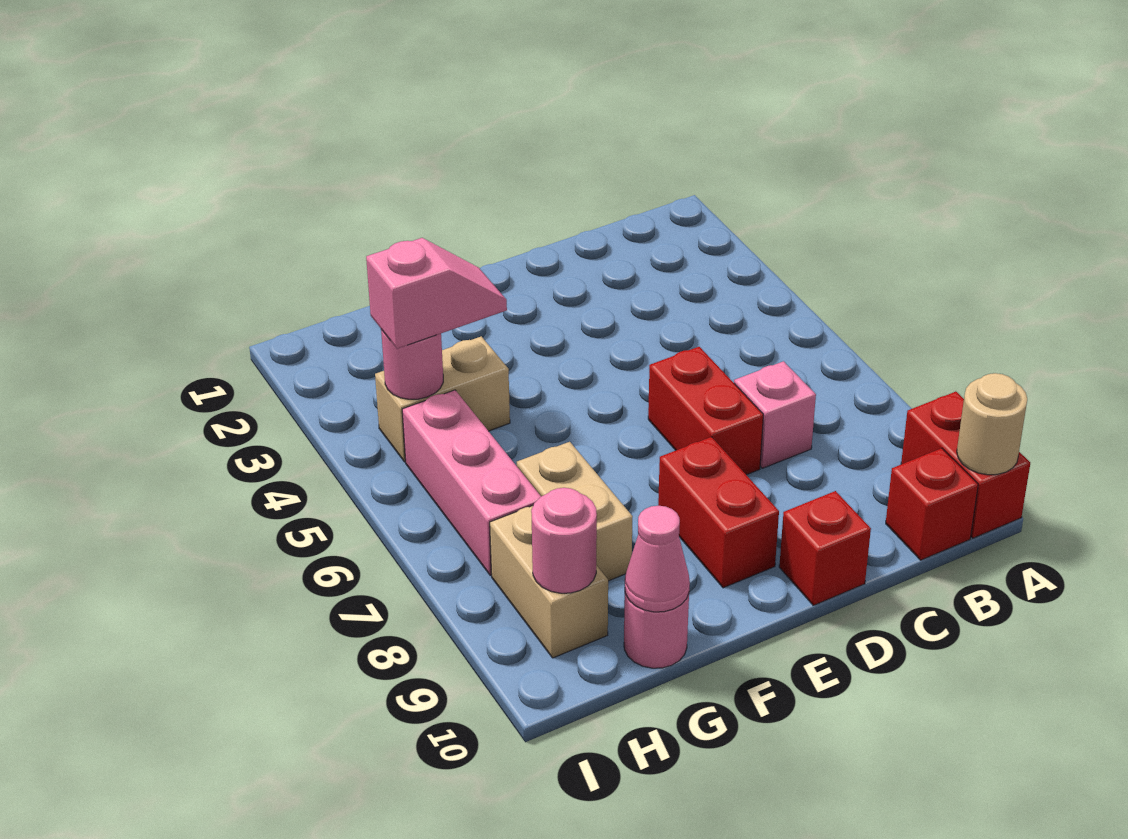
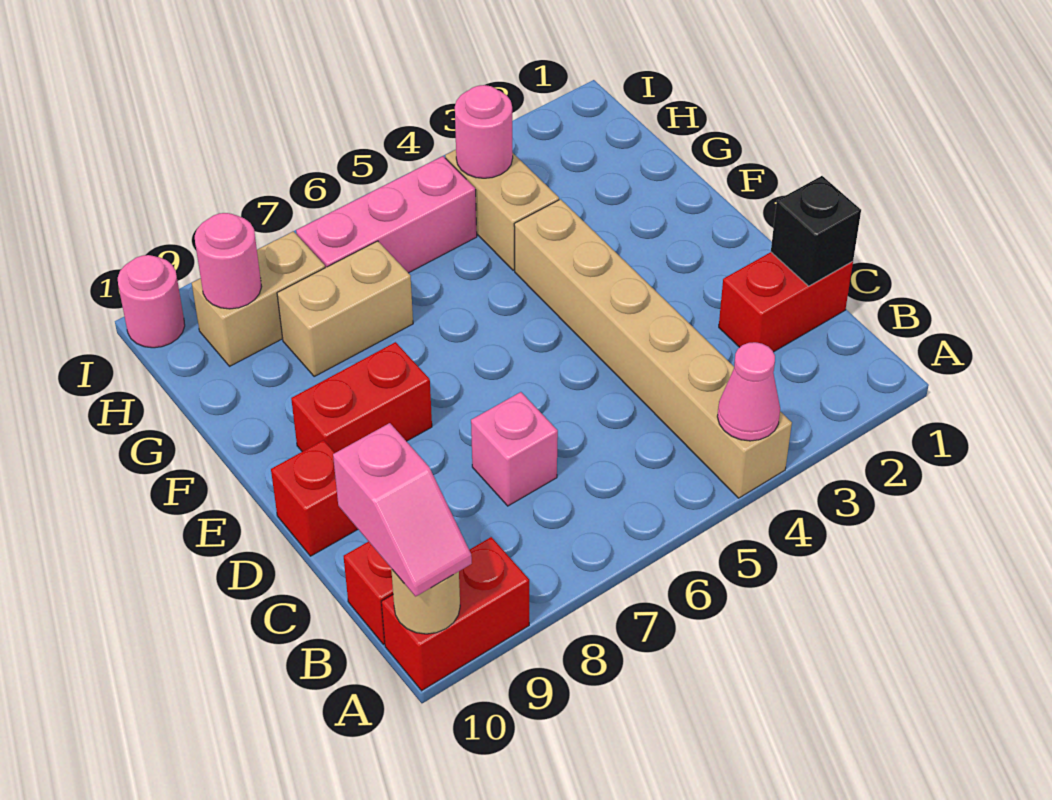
none -> tan brick A4:F4 level 1
none -> black brick C1 level 2
red brick D6:D7 level 1 -> red brick C1:C2 level 1
pink slope G4:H4 level 3 top H -> pink slope A10:B10 level 3 top B
pink round brick G10 level 1 -> pink round brick I10 level 1
pink cone G10 level 2 -> pink cone A4 level 2

